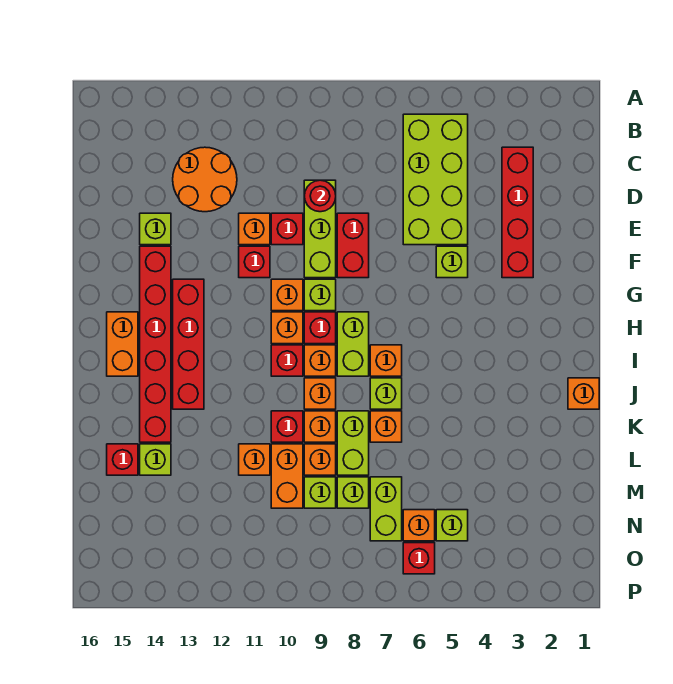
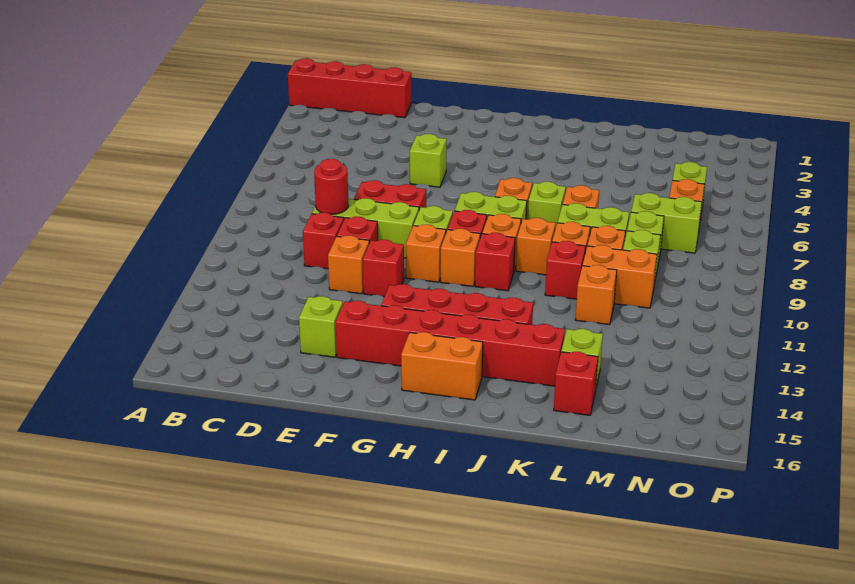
lime brick B5:E6 level 1 -> none
red brick C3:F3 level 1 -> red brick A1:D1 level 1
orange round brick C12:D13 level 1 -> none
orange brick J1 level 1 -> none
red brick O6 level 1 -> red brick D10 level 1

